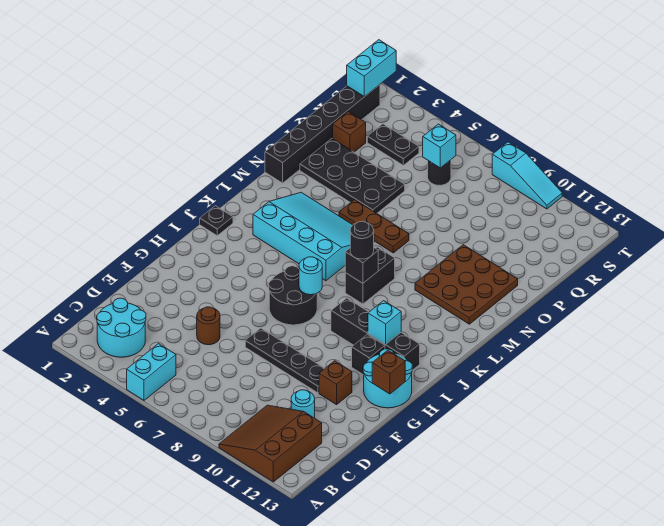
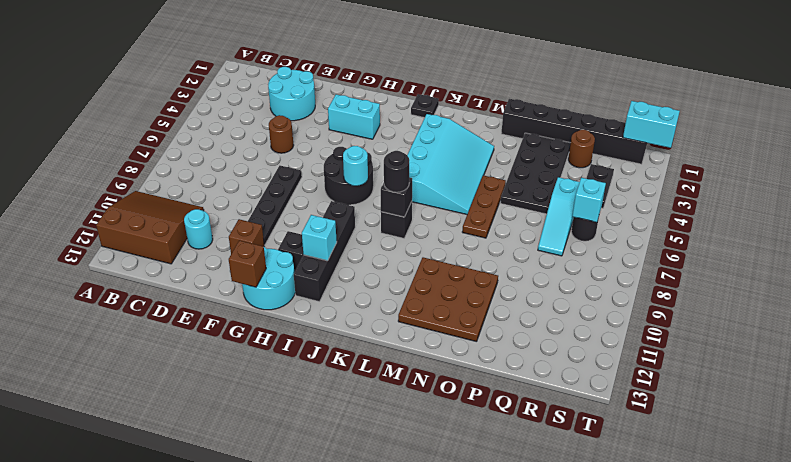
cyan brick A5:B5 level 1 -> cyan brick G3:H3 level 1
cyan round brick B2:C3 level 1 -> cyan round brick D2:E3 level 1
black brick K8:L8 level 1 -> black brick K8 level 1
brown brick Q2 level 1 -> brown round brick Q2 level 1
cyan slope T8:T10 level 1 top 8 -> cyan slope Q5:Q7 level 1 top 5

